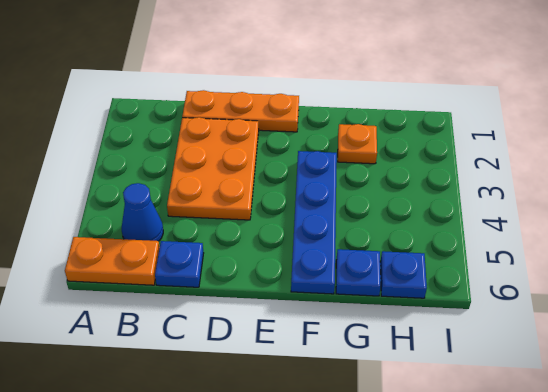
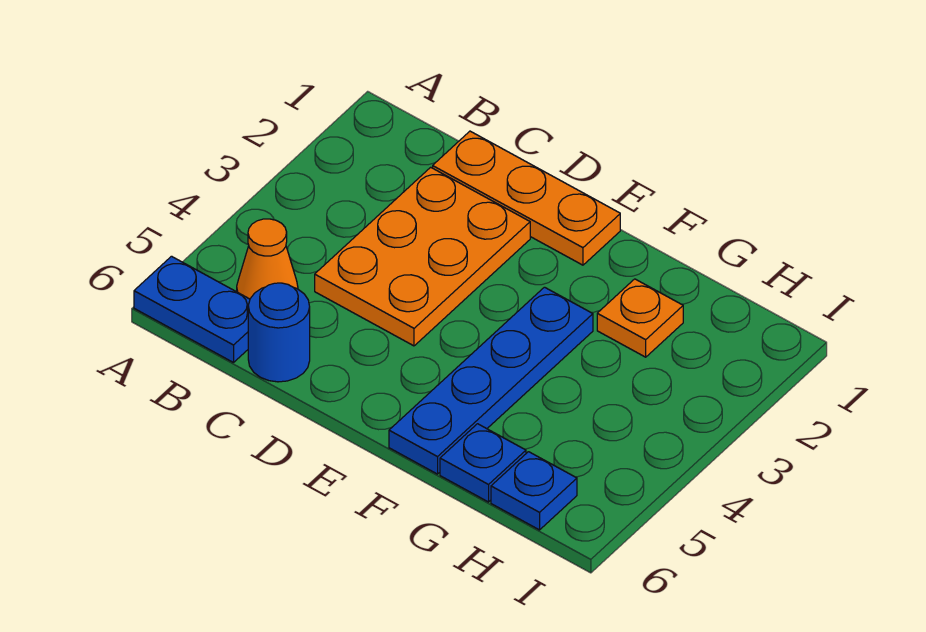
orange plate A6:B6 level 1 -> blue plate A6:B6 level 1
blue cone B5 level 1 -> orange cone B5 level 1
blue plate C6 level 1 -> blue round brick C6 level 1

